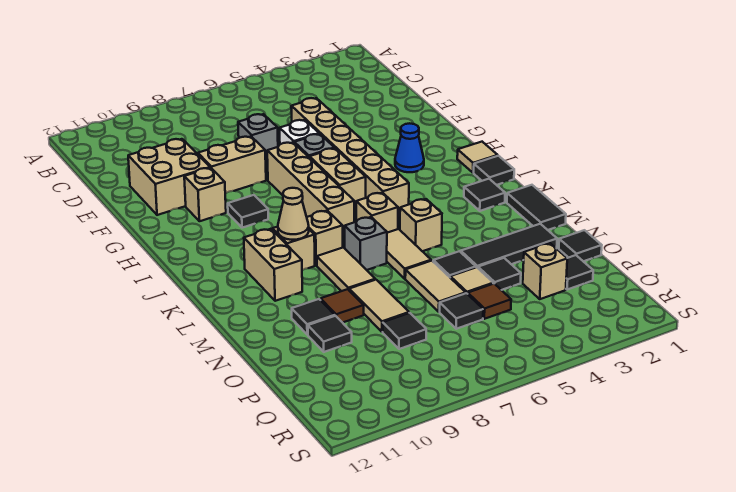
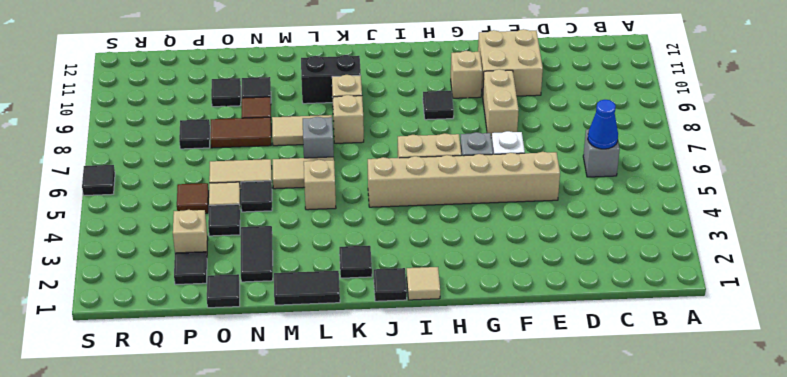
grey brick E7 level 1 -> grey brick C6 level 1
tan brick G7:J7 level 1 -> none
blue cone H3 level 1 -> blue cone C6 level 2
tan brick K6 level 1 -> none
tan cone K9 level 2 -> none
tan brick K10:L10 level 1 -> black brick K10:L10 level 1
black tile N2:N4 level 1 -> black tile N2:N3 level 1
tan tile N8:O8 level 1 -> brown tile N8:O8 level 1
black tile P6 level 1 -> black tile S6 level 1

